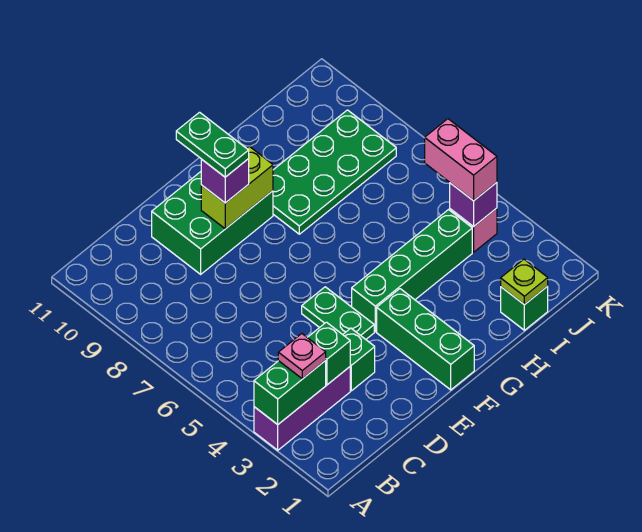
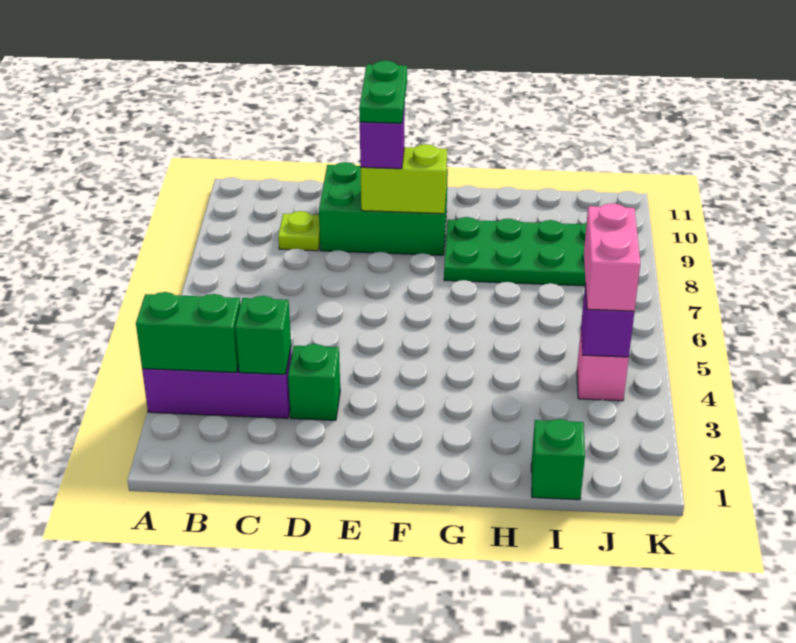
pink plate B3 level 3 -> none
green plate E4:E5 level 1 -> none
green brick F1:F3 level 1 -> none
green brick F4:I4 level 1 -> none
lime plate I1 level 2 -> lime plate C9 level 1

